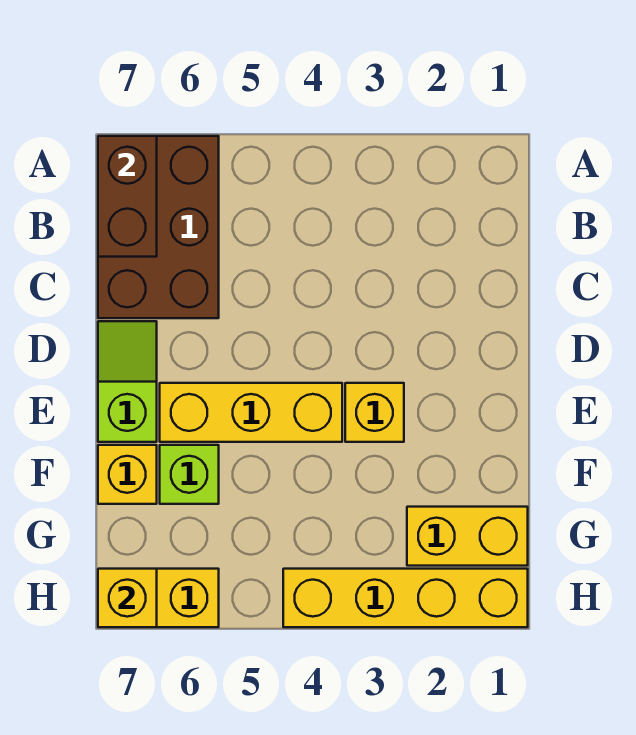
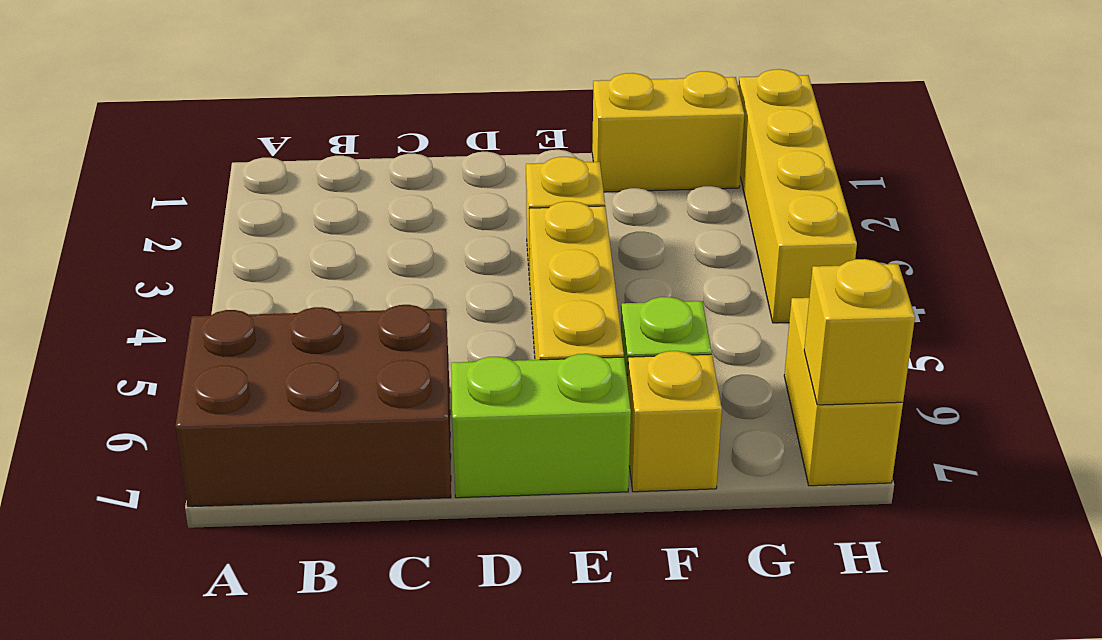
brown brick A7:B7 level 2 -> none
lime slope D7:E7 level 1 top E -> lime brick D7:E7 level 1
yellow brick G1:G2 level 1 -> yellow brick F1:G1 level 1

